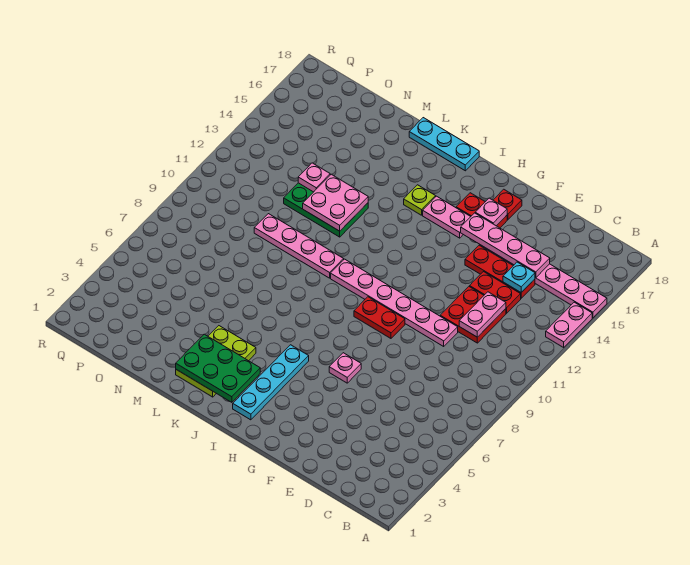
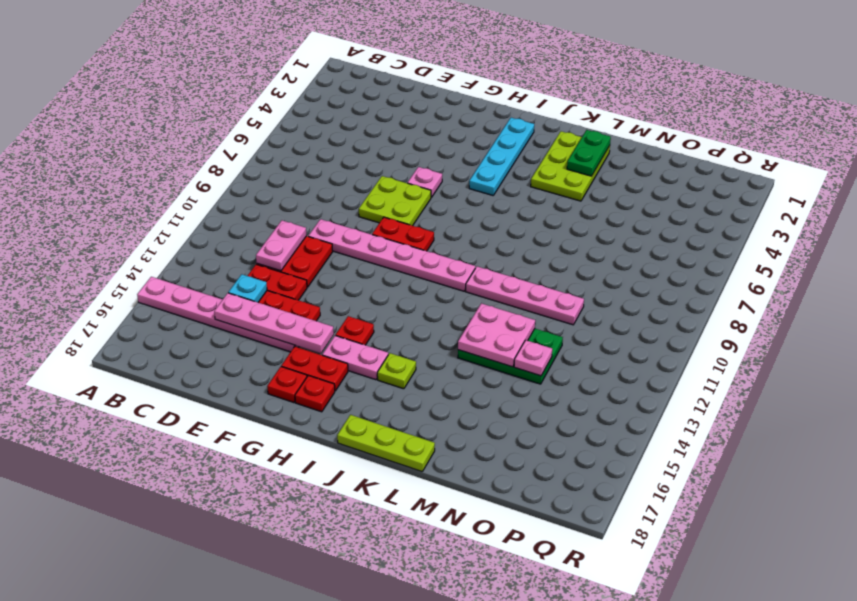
pink plate A13:A14 level 1 -> none
none -> lime plate F7:G8 level 1
pink plate G16 level 2 -> none
none -> red plate H14 level 1
none -> red plate H17 level 1
green plate J2:L3 level 2 -> green plate L2:L3 level 2
cyan plate J18:L18 level 1 -> lime plate J18:L18 level 1

